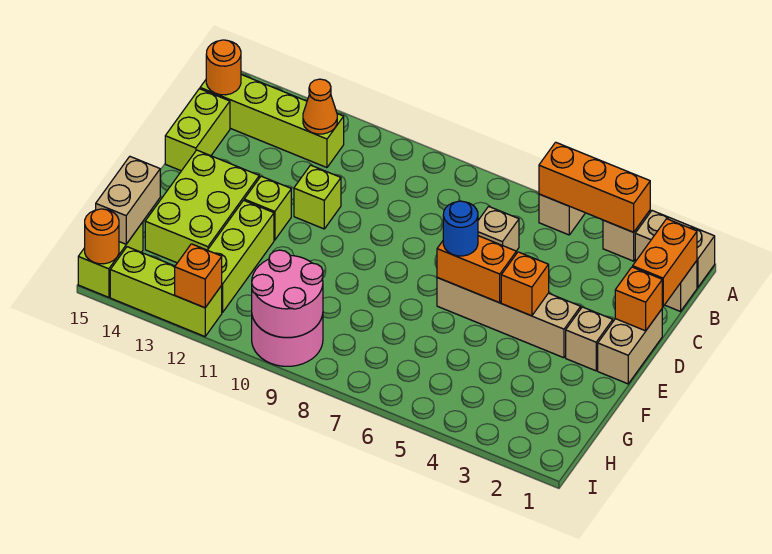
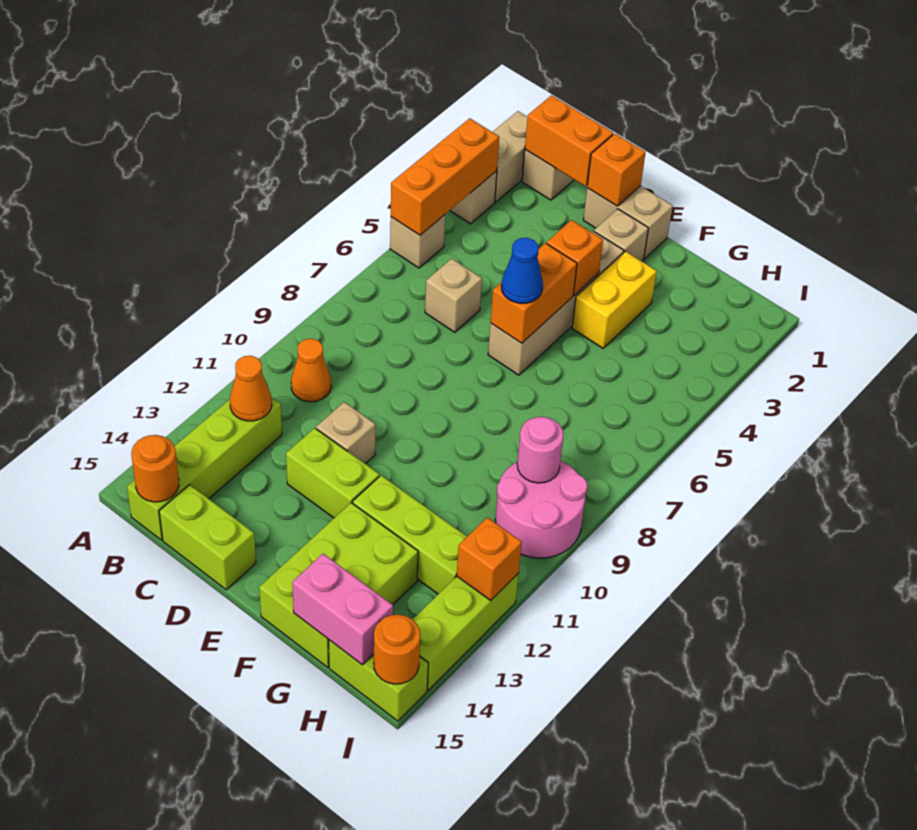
none -> orange cone B10 level 1
lime brick D11 level 1 -> tan brick D11 level 1
blue round brick E6 level 3 -> blue cone E6 level 3
lime brick E12 level 1 -> lime brick D12:E12 level 1
lime brick E13:G14 level 1 -> lime brick F13:G15 level 1
none -> yellow brick F3:F4 level 1
tan brick G15:H15 level 2 -> pink brick G15:H15 level 2
pink round brick H9:I10 level 2 -> pink round brick H9 level 2

